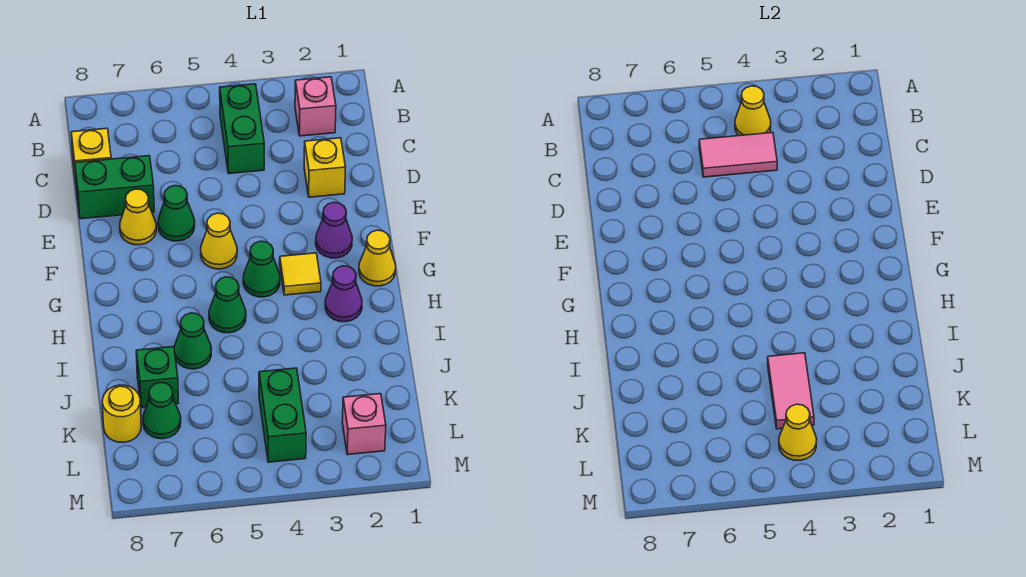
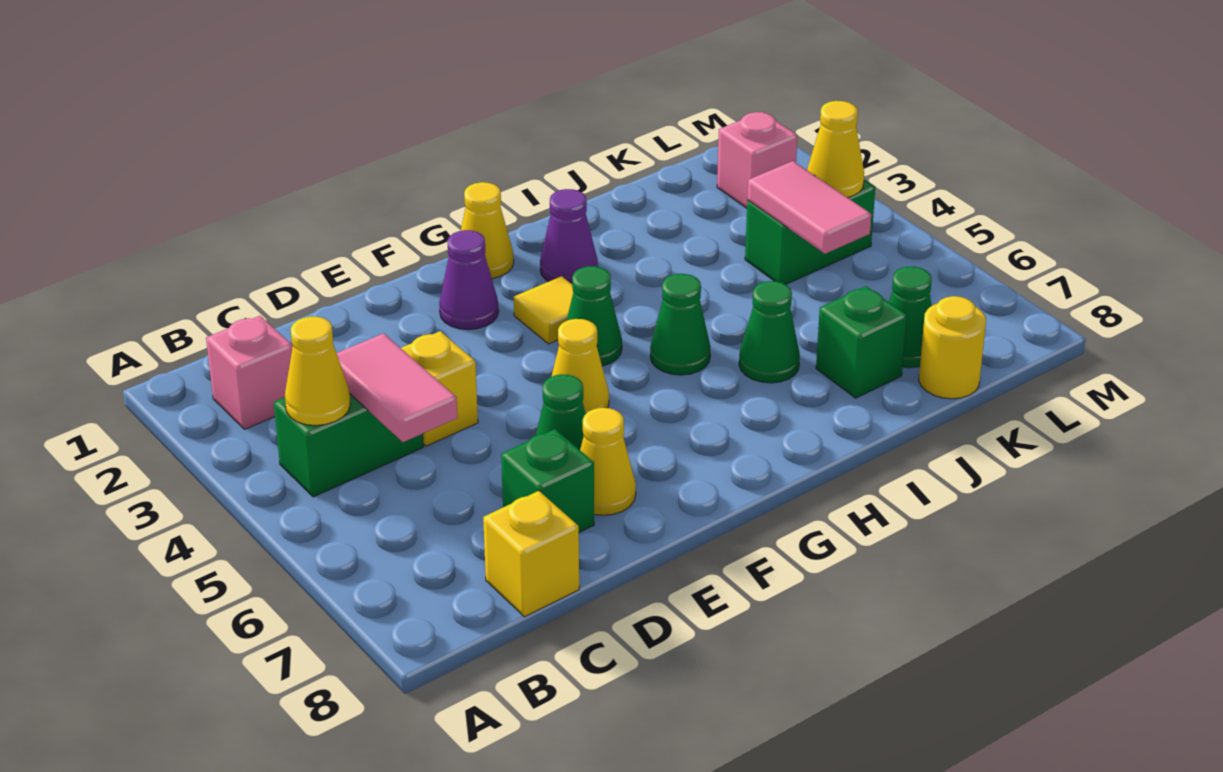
yellow brick D2 level 1 -> yellow brick D4 level 1
green brick D7:D8 level 1 -> green brick D7 level 1
pink tile J4:K4 level 2 -> pink tile K4:K5 level 2

